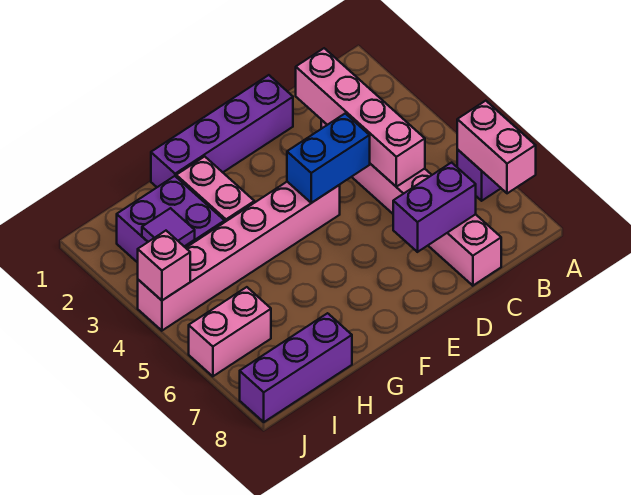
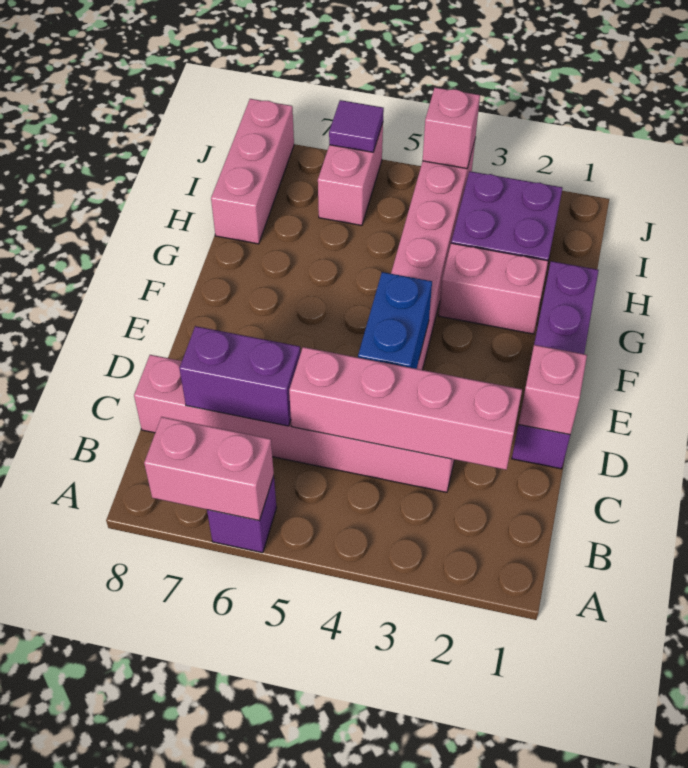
purple brick C7:D7 level 2 -> purple brick C6:C7 level 2
none -> pink brick D1 level 2
purple brick H8:J8 level 1 -> pink brick H8:J8 level 1
purple tile I3 level 2 -> purple tile J6 level 2

